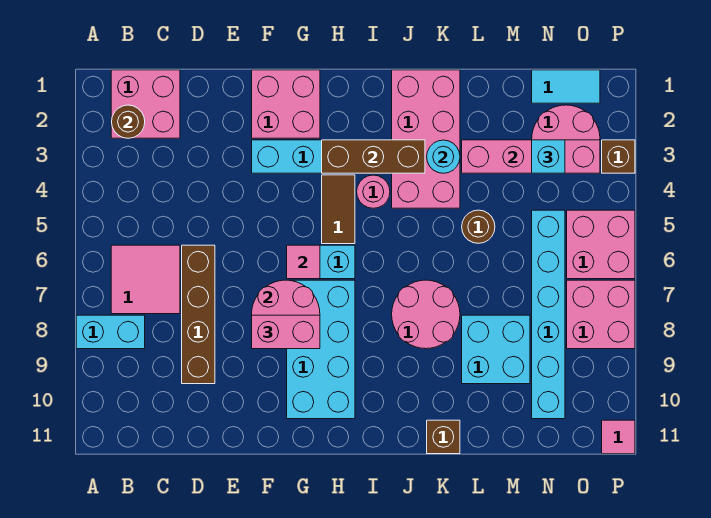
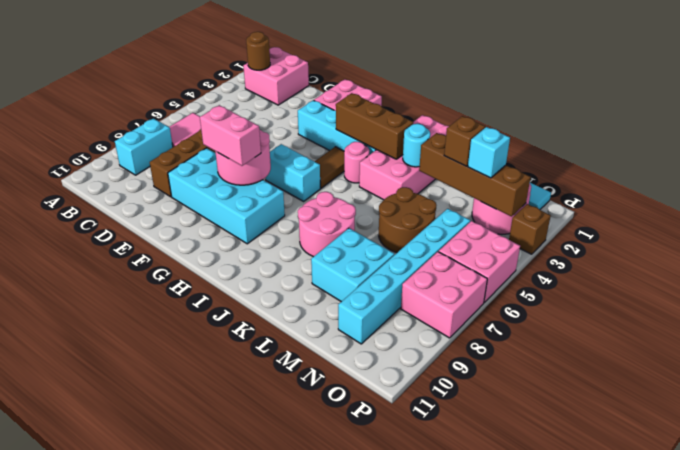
cyan brick A8:B8 level 1 -> cyan brick B8:B9 level 1
pink tile G6 level 2 -> none
cyan brick G7:H10 level 1 -> cyan brick E8:H9 level 1
brown brick K11 level 1 -> brown brick M3 level 3
pink brick L3:O3 level 2 -> brown brick L3:O3 level 2
brown round brick L5 level 1 -> brown round brick L5:M6 level 1
pink tile P11 level 1 -> none

